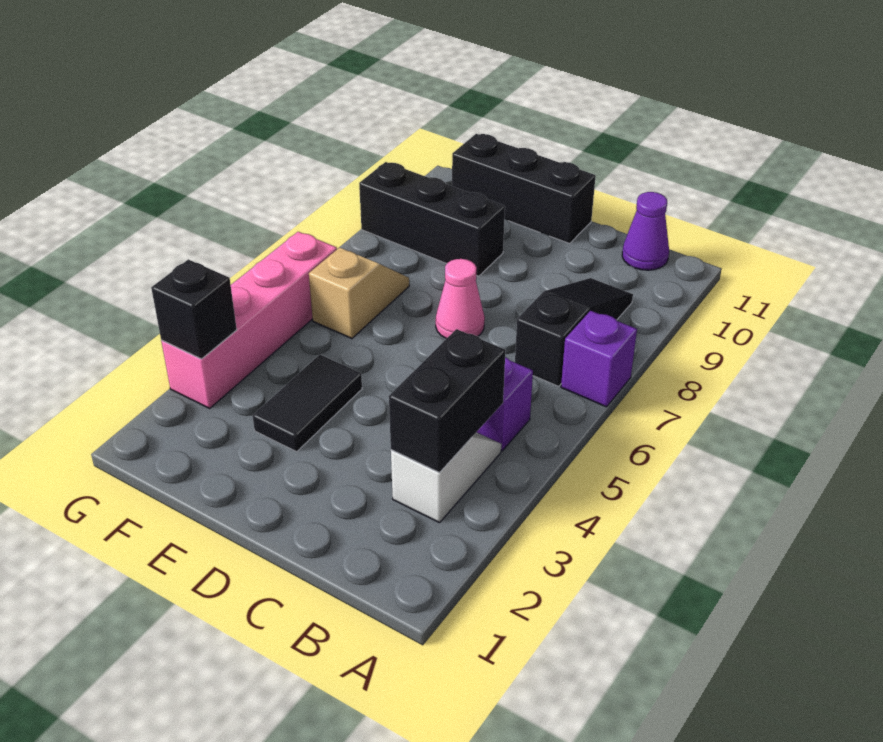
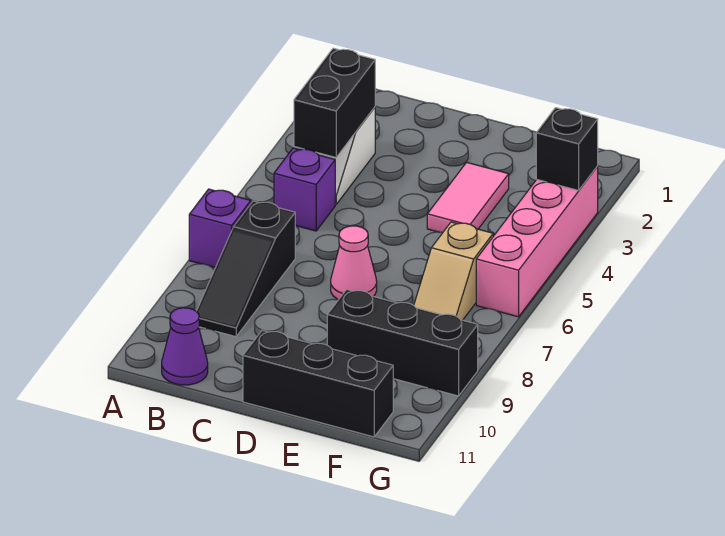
black tile E3:E4 level 1 -> pink tile E3:E4 level 1

